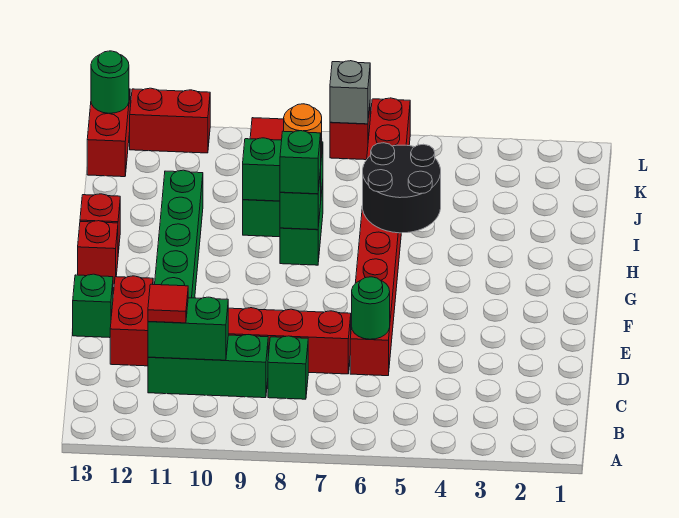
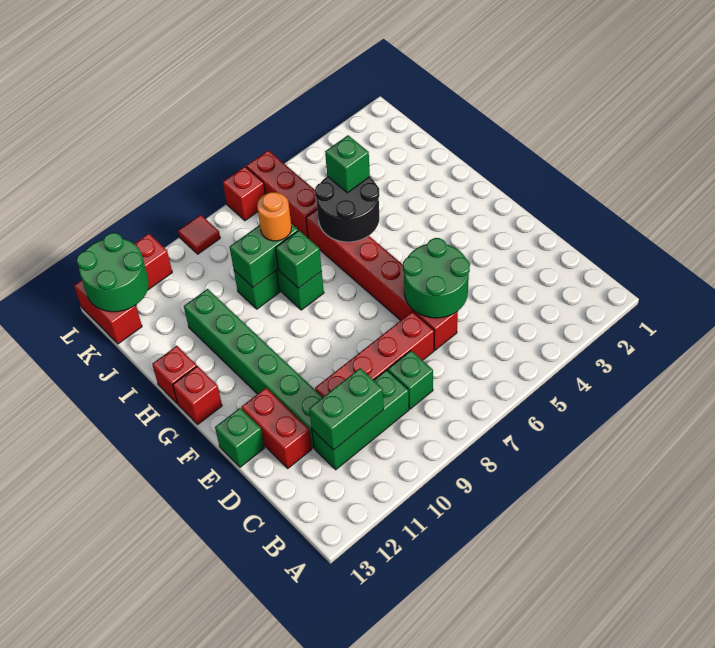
red tile C11 level 3 -> none
green round brick D6 level 2 -> green round brick D5:E6 level 2
green brick H8 level 3 -> green brick I5 level 3
grey brick L7 level 2 -> none
green round brick L13 level 2 -> green round brick K12:L13 level 2

